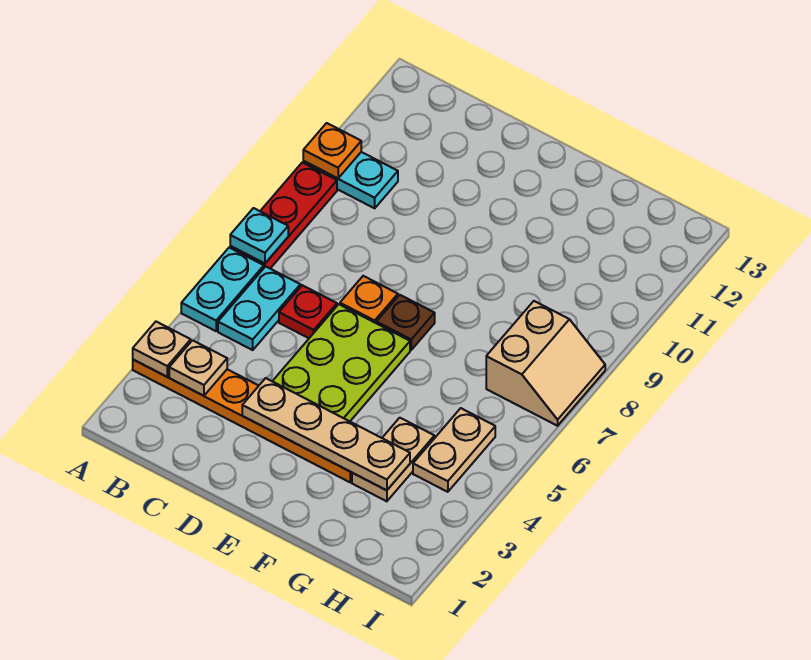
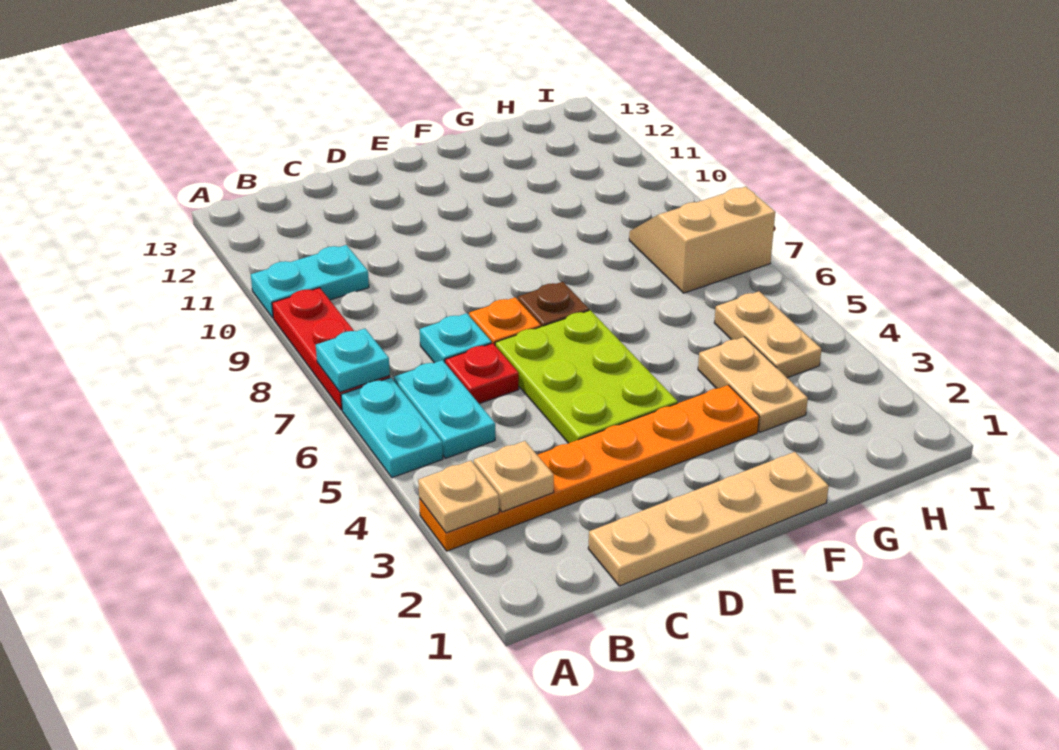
orange plate A10 level 2 -> none
none -> cyan plate C7 level 1
tan plate D3:G3 level 2 -> tan plate C1:F1 level 1
tan slope H7:I8 level 1 top H -> tan slope H7:I8 level 1 top 7

